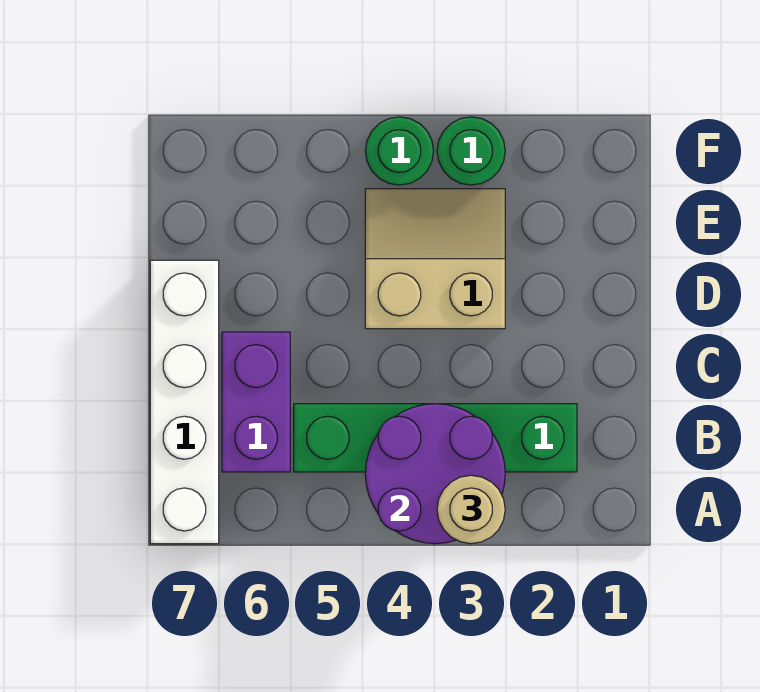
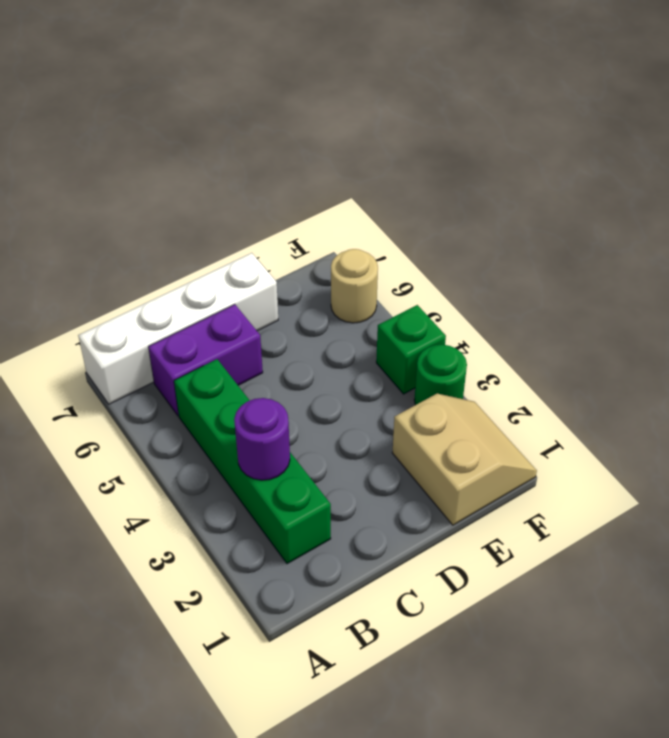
purple round brick A3:B4 level 2 -> purple round brick B3 level 2
tan round brick A3 level 3 -> tan round brick F6 level 1
tan slope D3:E4 level 1 top D -> tan slope E1:F2 level 1 top E
green round brick F4 level 1 -> green brick F4 level 1

